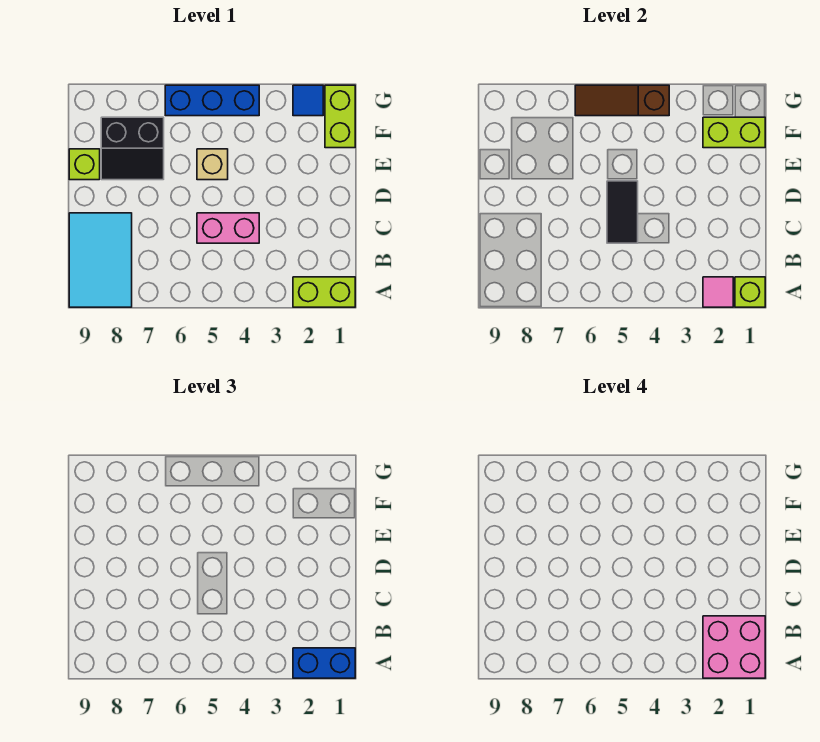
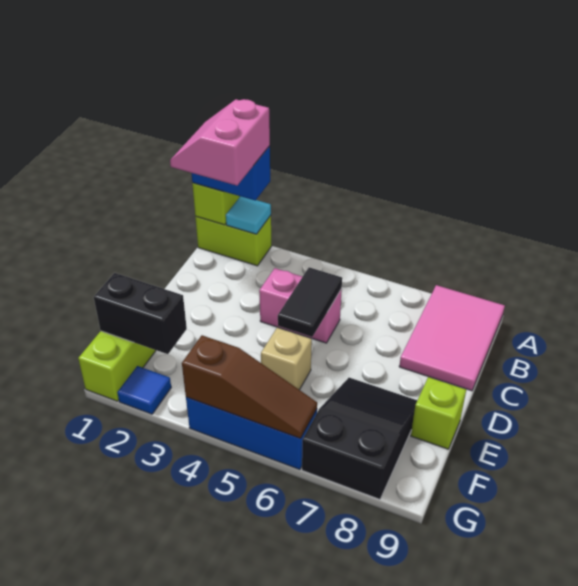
pink brick A1:B2 level 4 -> pink slope A1:B2 level 4 top 2
pink tile A2 level 2 -> cyan tile A2 level 2
cyan tile A8:C9 level 1 -> pink tile A8:C9 level 1
black slope E7:F8 level 1 top F -> black slope E7:G8 level 1 top G
lime brick F1:F2 level 2 -> black brick F1:F2 level 2

